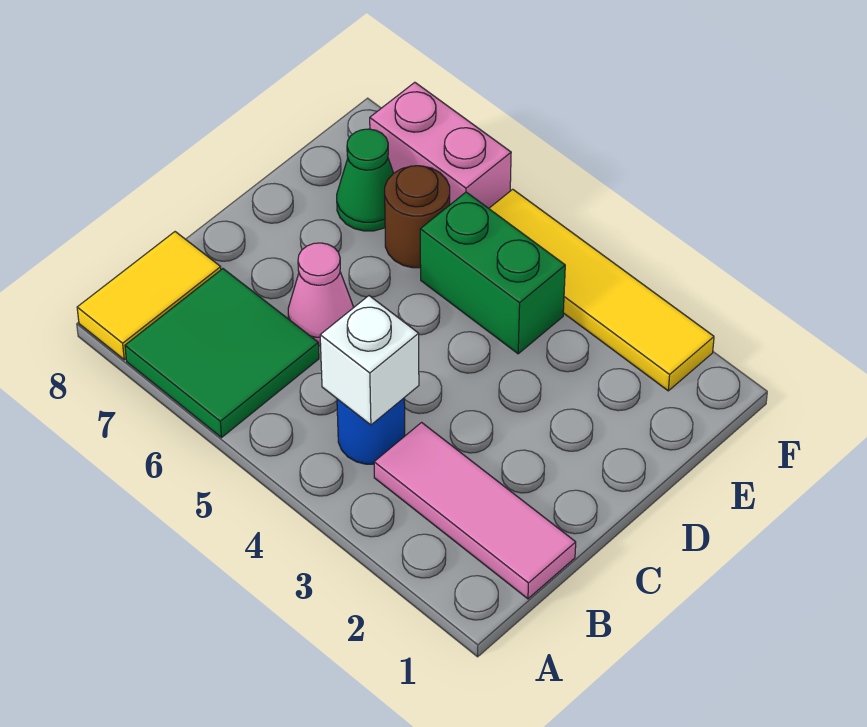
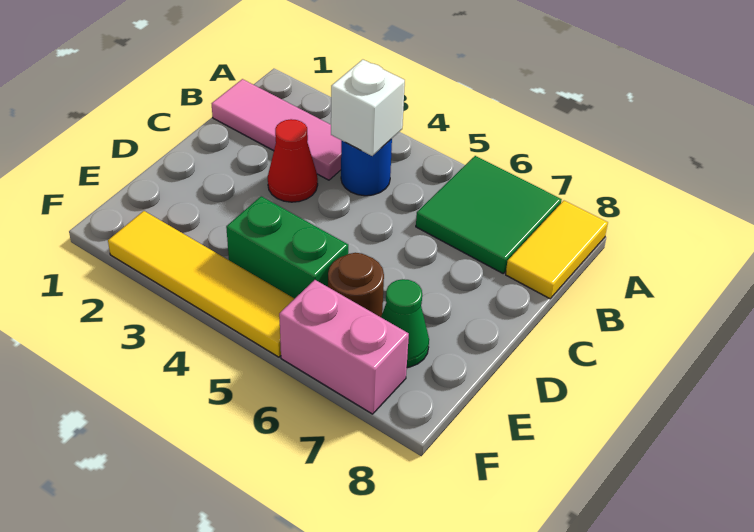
none -> red cone C3 level 1
pink cone C6 level 1 -> none

